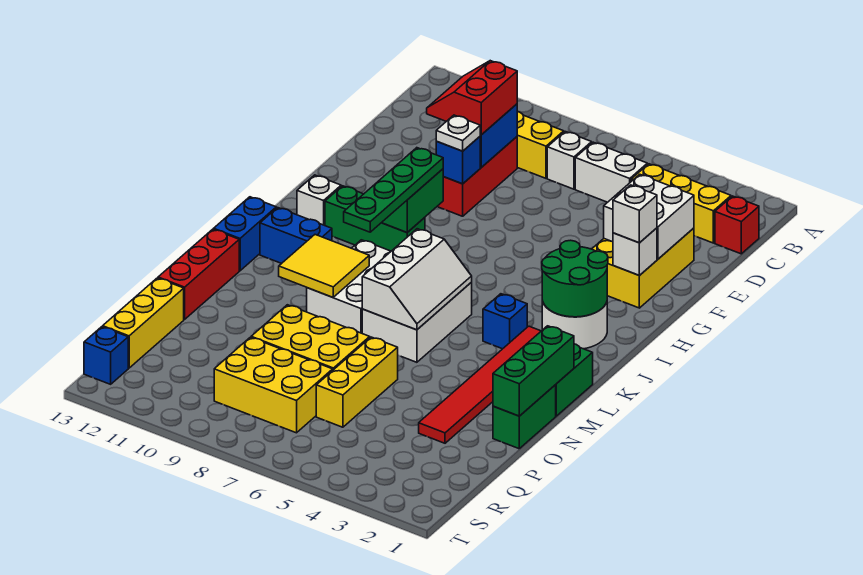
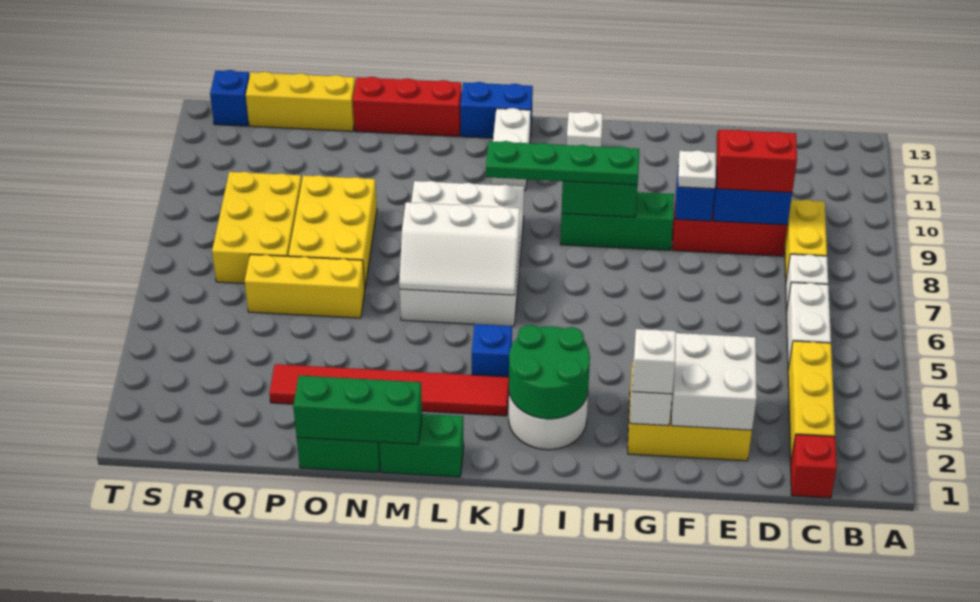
green brick I9:I11 level 1 -> green brick G9:I9 level 1
blue brick K11:K12 level 1 -> white brick K11:K12 level 1
yellow tile L9:M10 level 2 -> none

